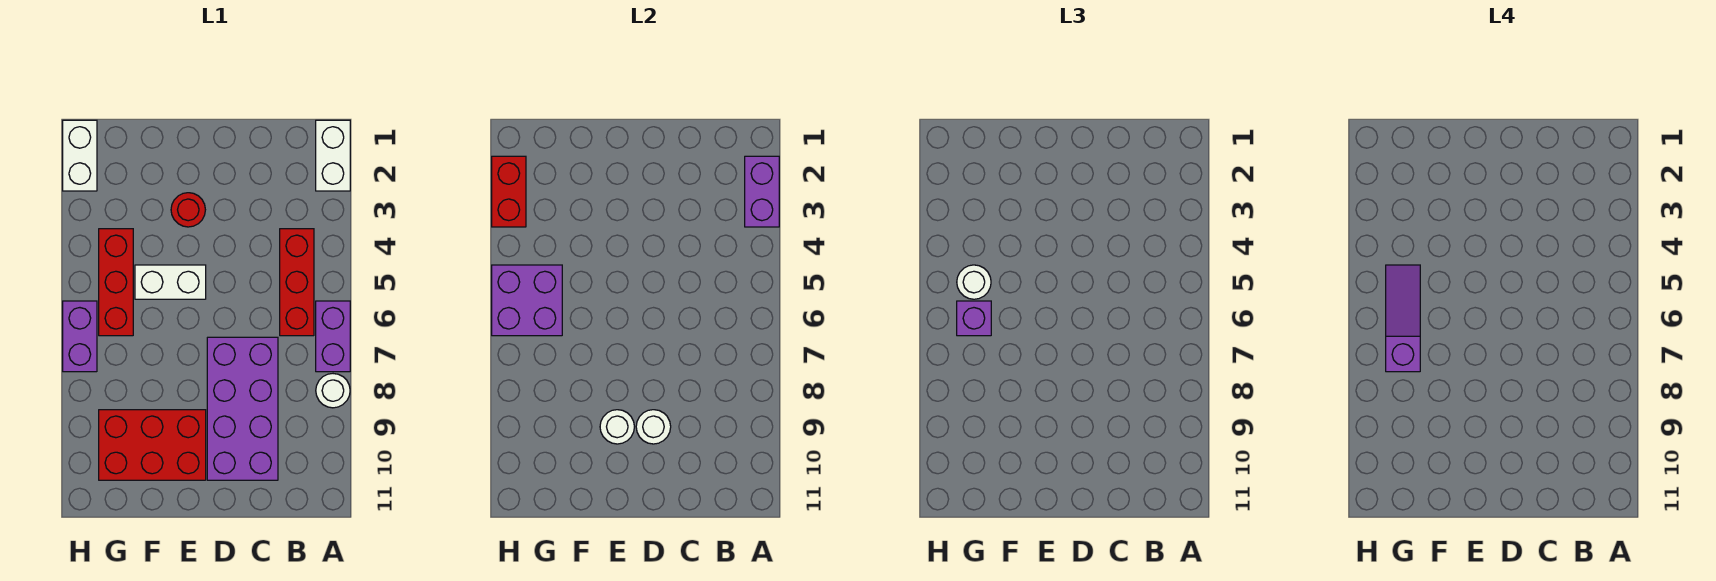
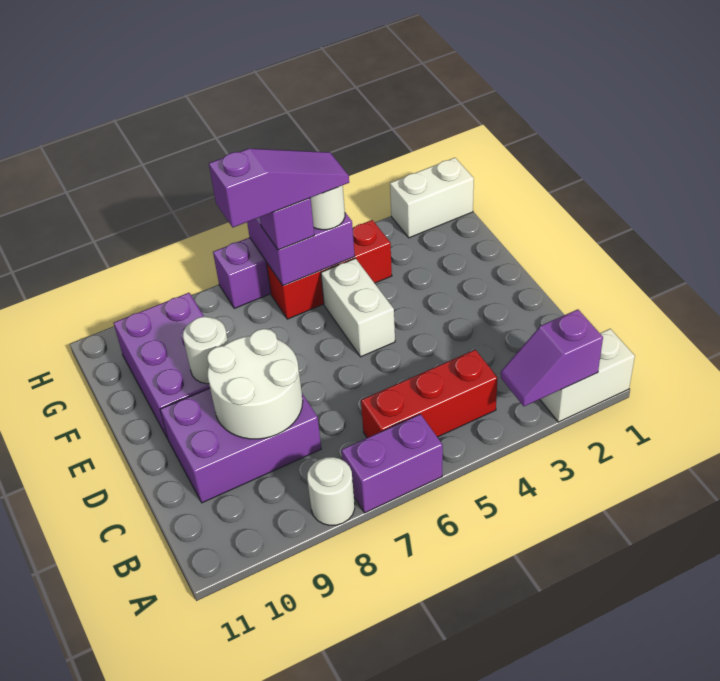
purple brick A2:A3 level 2 -> purple slope A2:A3 level 2 top 2
purple brick C7:D10 level 1 -> purple brick C8:D10 level 1
white round brick D9 level 2 -> white round brick C8:D9 level 2
red round brick E3 level 1 -> none
red brick E9:G10 level 1 -> purple brick E9:G10 level 1
red brick H2:H3 level 2 -> none

